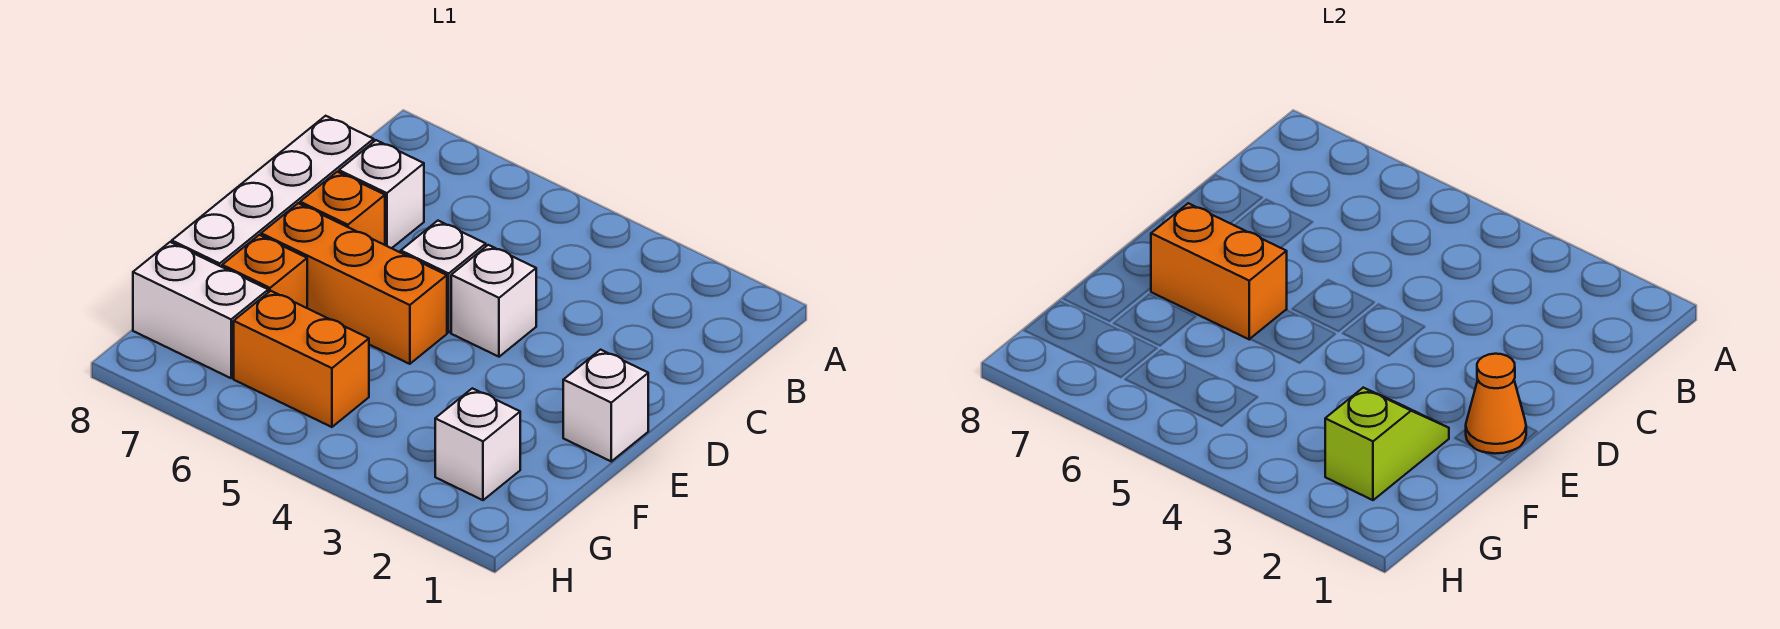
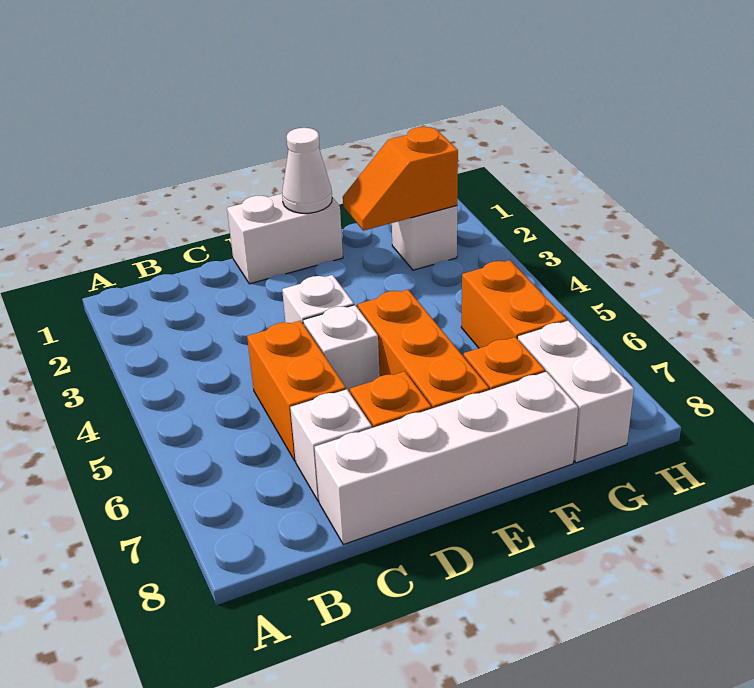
white brick E1 level 1 -> white brick D1:E1 level 1
orange cone E1 level 2 -> white cone E1 level 2
orange brick E6:E7 level 2 -> orange brick C5:C6 level 1
lime slope F2:G2 level 2 top G -> orange slope F2:G2 level 2 top G

